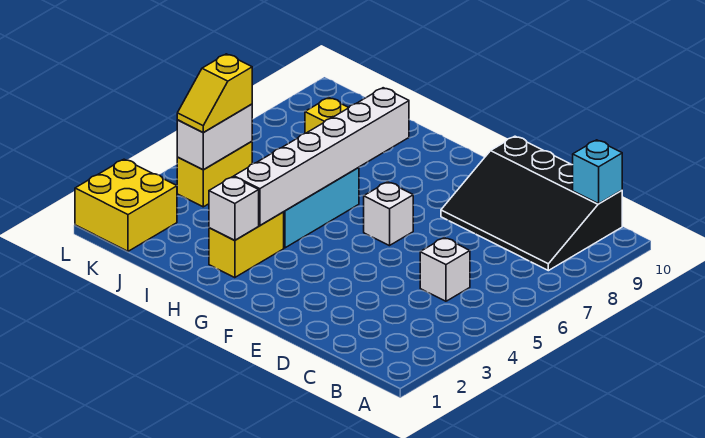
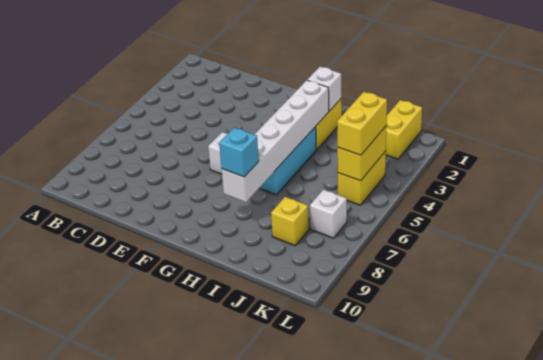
black slope B8:E10 level 1 top 10 -> none
cyan brick B10 level 2 -> cyan brick H8 level 3
white brick C5 level 1 -> white brick K7 level 1
yellow brick K1:L2 level 1 -> yellow brick K1:K2 level 1
white brick K4:K5 level 2 -> yellow brick K4:K5 level 2
yellow slope K4:K5 level 3 top 5 -> yellow brick K4:K5 level 3

